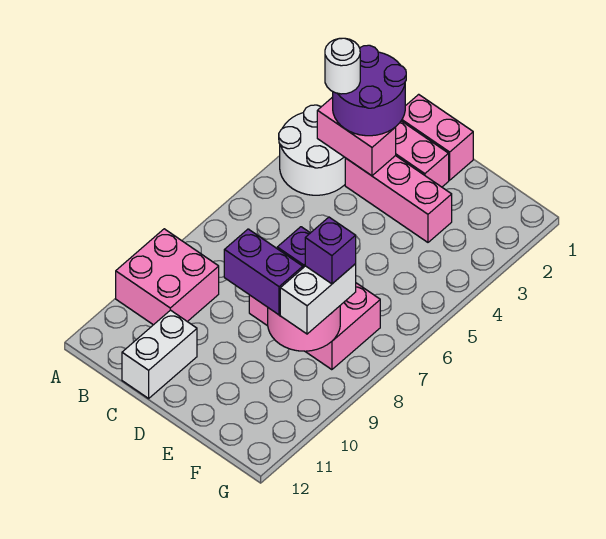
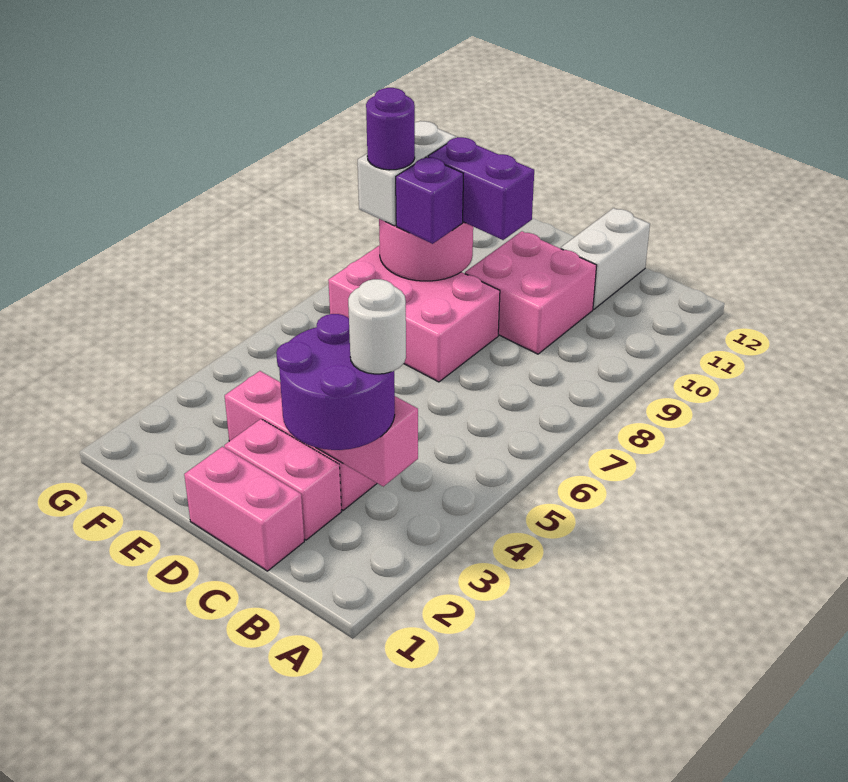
white round brick A3:B4 level 1 -> none
pink brick A9:B10 level 1 -> pink brick C9:D10 level 1
purple brick F8 level 4 -> purple round brick F8 level 4

